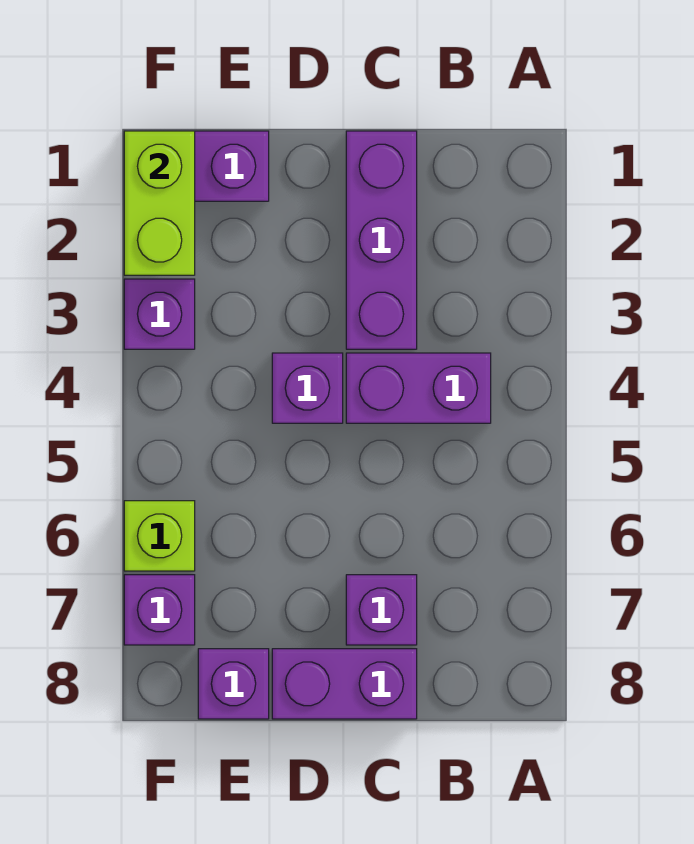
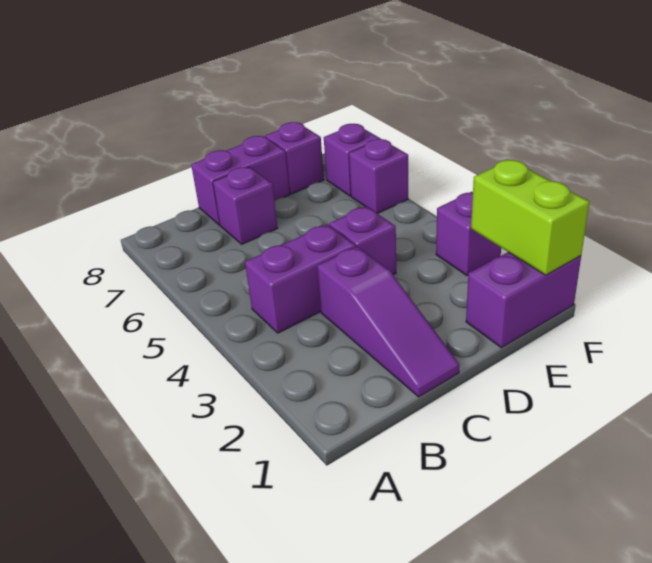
purple brick C1:C3 level 1 -> purple slope C1:C3 level 1 top 3
lime brick F6 level 1 -> purple brick F6 level 1

